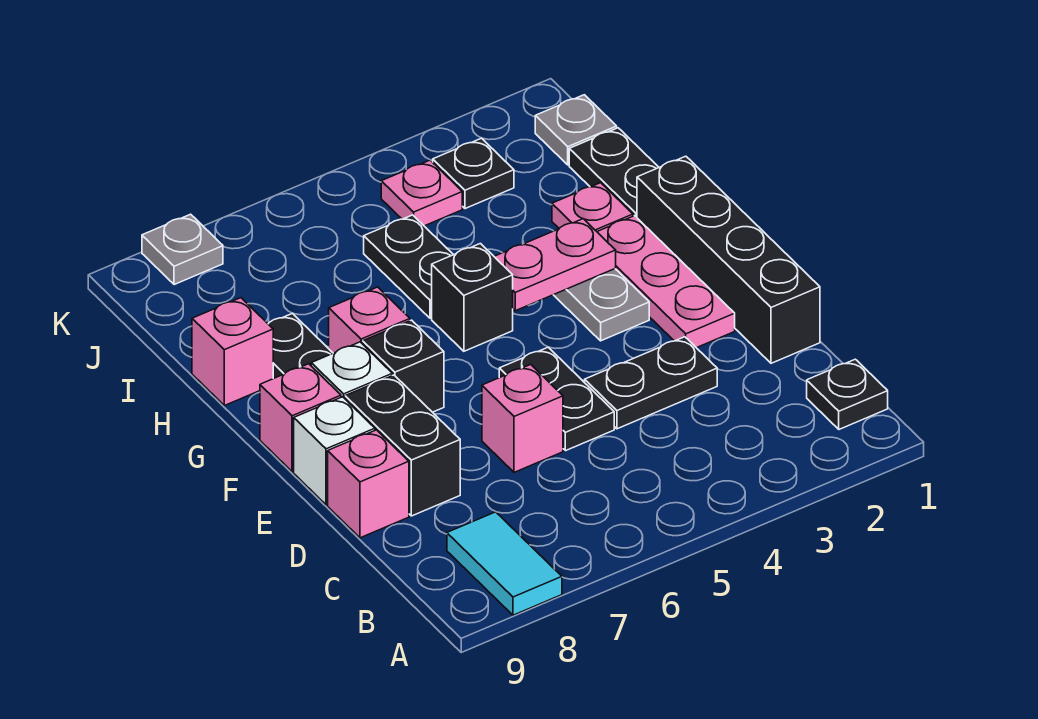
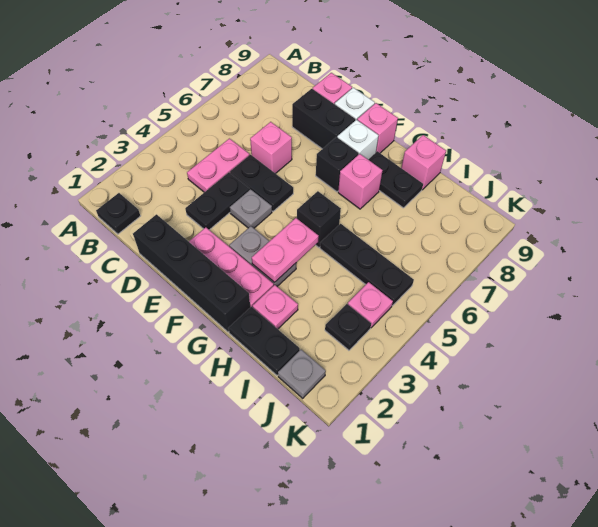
cyan tile A8:B8 level 1 -> none
none -> pink plate C4:C5 level 1
black plate H5:I5 level 1 -> black plate H5:J5 level 1
grey plate K8 level 1 -> grey plate E4 level 1

